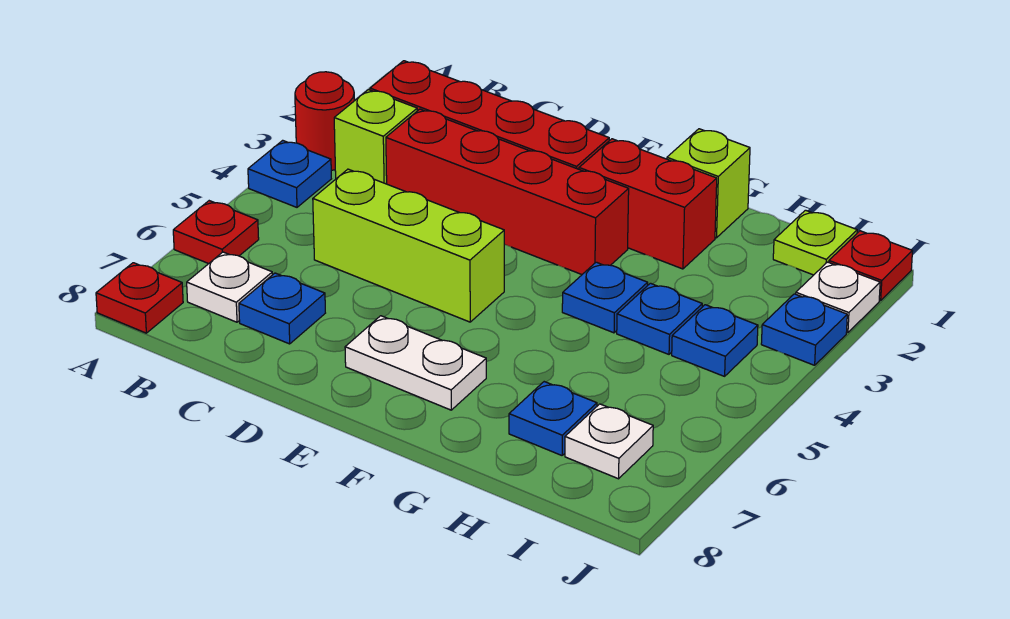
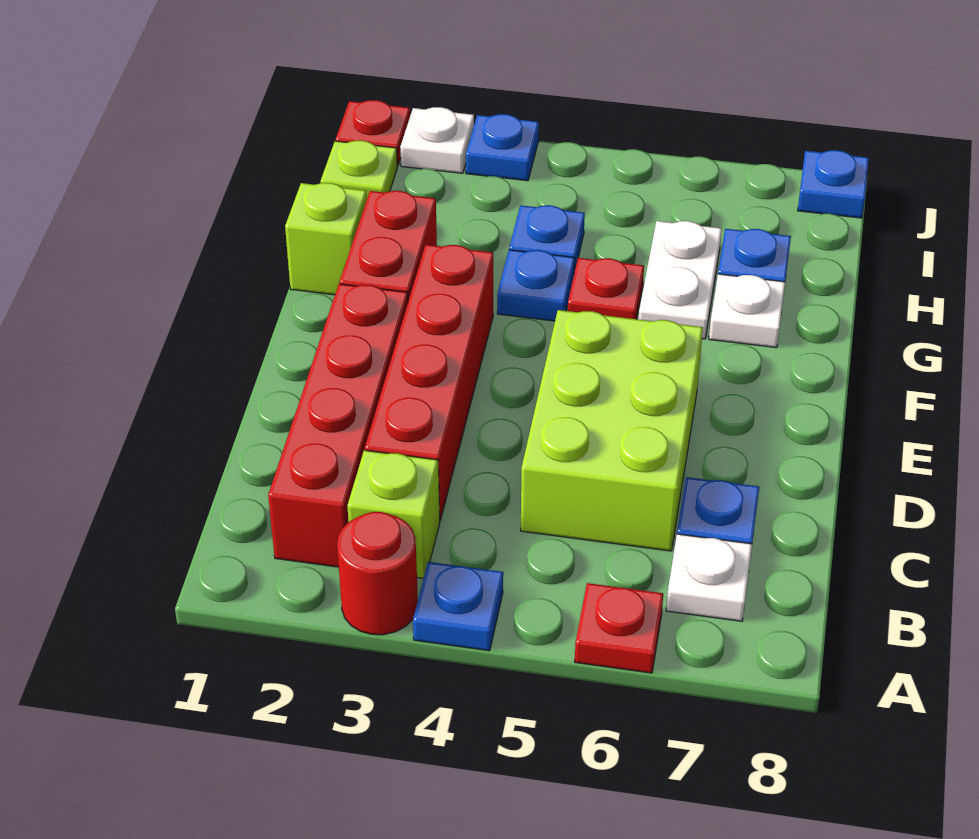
red plate A8 level 1 -> red plate G5 level 1
lime brick C5:E5 level 1 -> lime brick C5:E6 level 1
white plate E7:F7 level 1 -> white plate G6:H6 level 1
blue plate I4 level 1 -> blue plate J8 level 1
white plate I7 level 1 -> white plate G7 level 1

